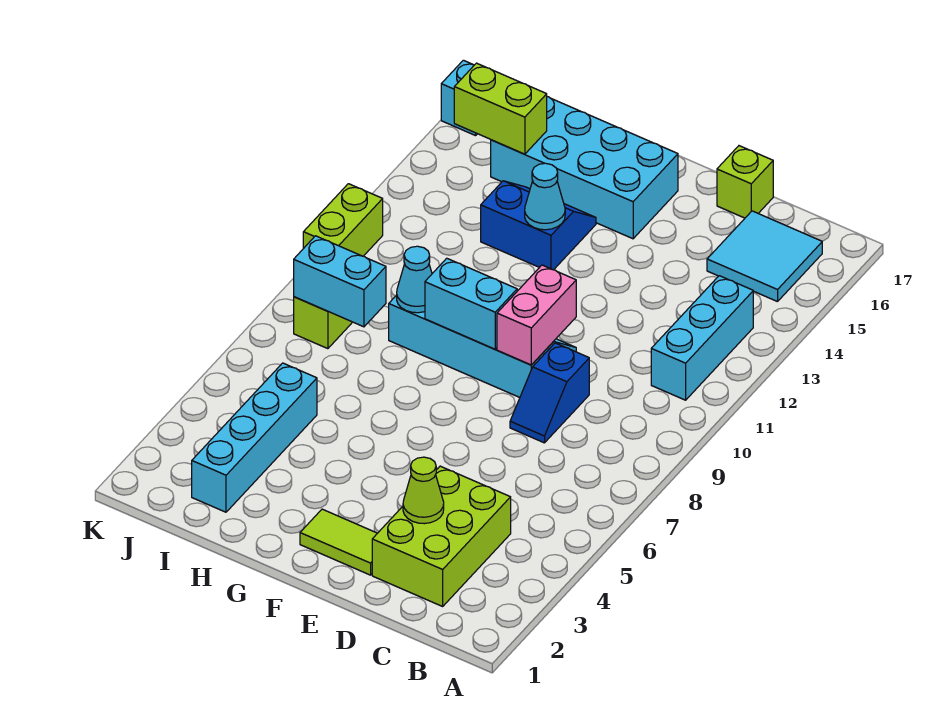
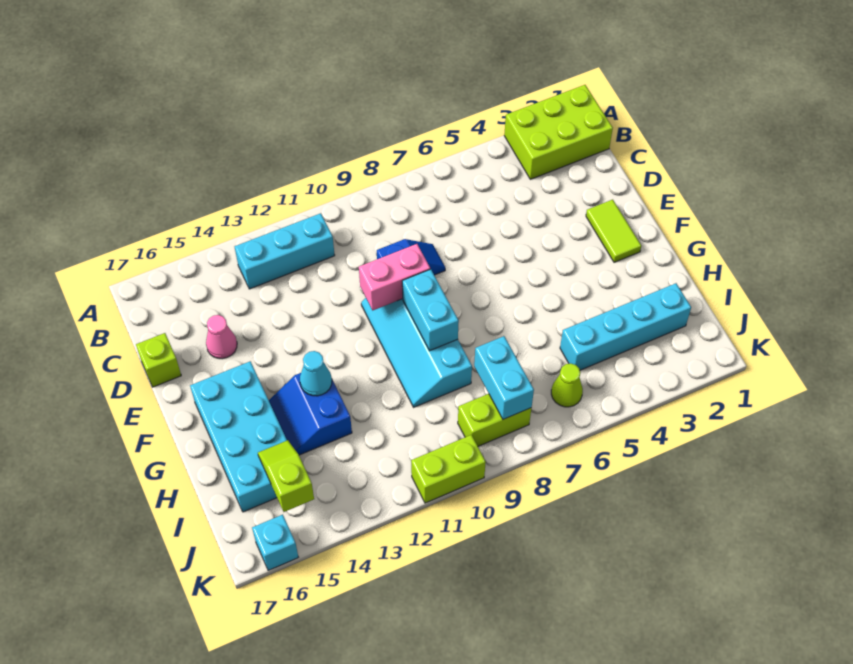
cyan tile B15:C16 level 1 -> none
lime brick C2:D4 level 1 -> lime brick A1:B3 level 1
lime cone D3 level 2 -> lime cone J6 level 1
none -> pink cone D15 level 1
cyan cone H9 level 2 -> none
lime brick I15:J15 level 2 -> lime slope I15:J15 level 2 top J

